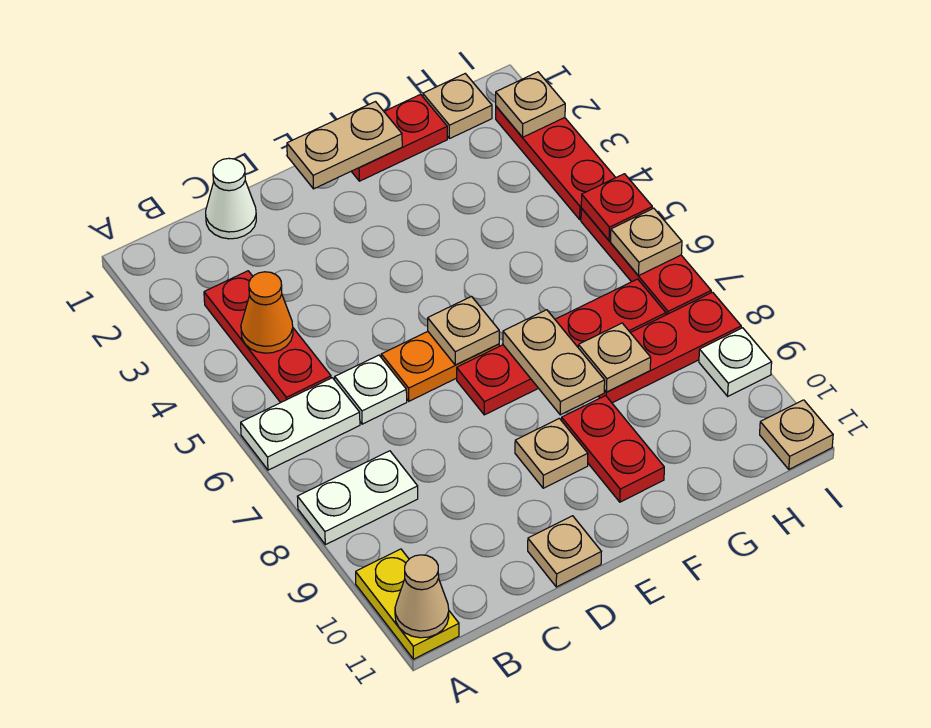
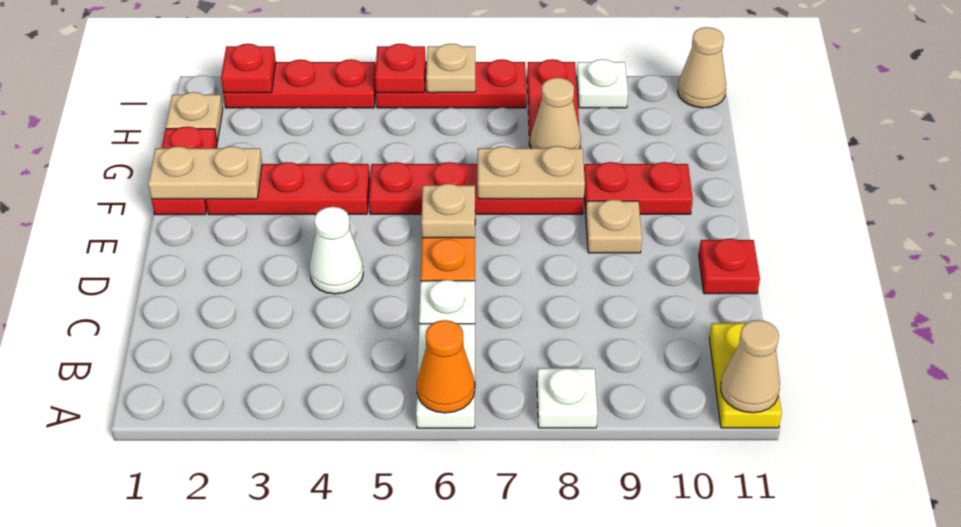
white plate A8:B8 level 1 -> white plate A8 level 1
yellow plate A10:A11 level 1 -> yellow plate A11:B11 level 1
red plate B3:B5 level 1 -> red plate F2:F4 level 1
orange cone B4 level 2 -> orange cone A6 level 2
white cone C1 level 1 -> white cone D4 level 1
tan plate D11 level 1 -> red plate D11 level 1
tan plate E1:F1 level 2 -> tan plate F1:F2 level 2
red plate E7:H7 level 1 -> red plate F5:F8 level 1
tan plate G8 level 2 -> tan cone G8 level 2
tan plate I2 level 2 -> red plate I2 level 2
tan plate I11 level 1 -> tan cone I11 level 1

